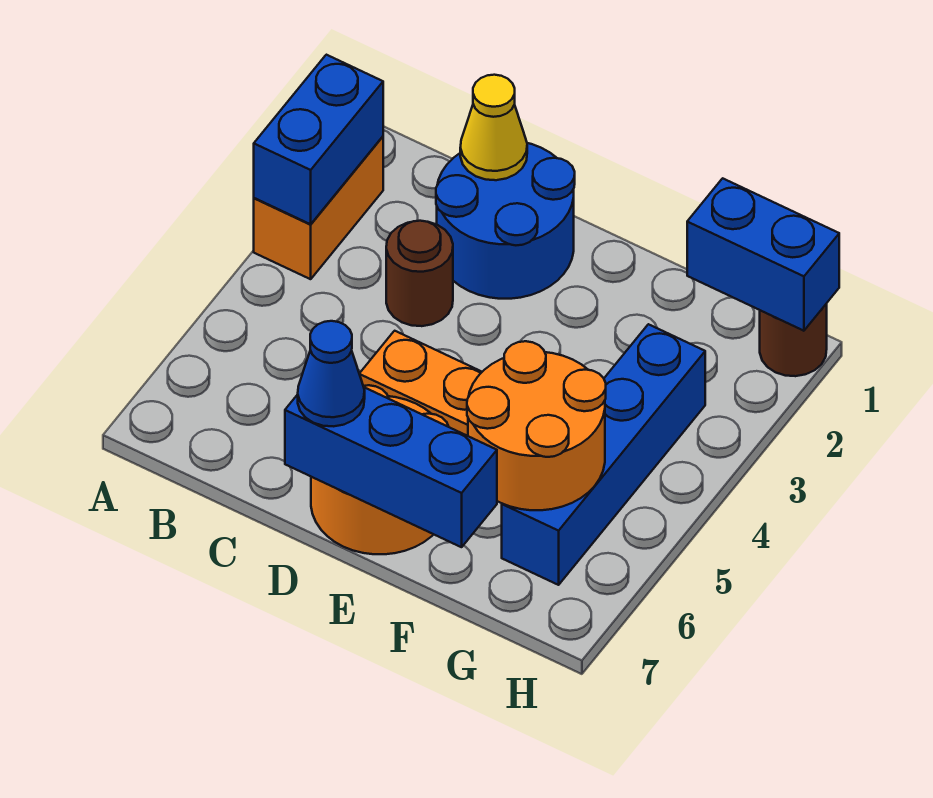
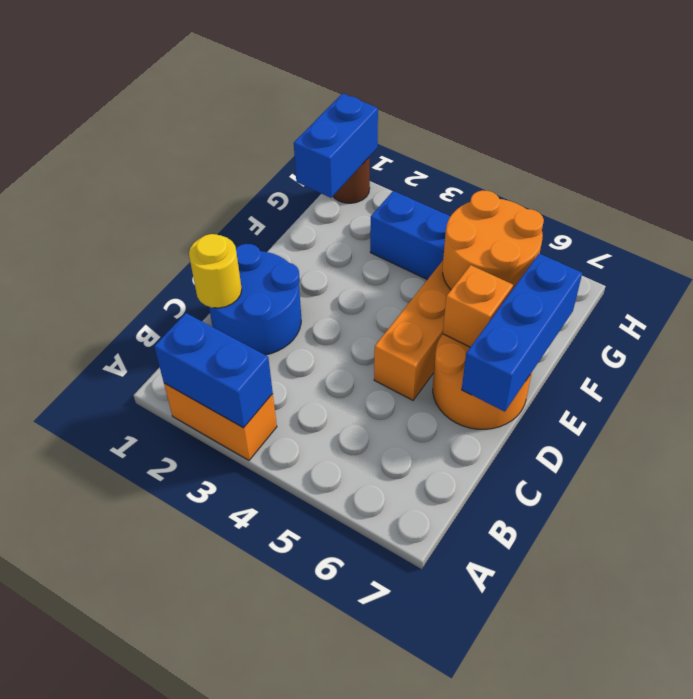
yellow cone C1 level 2 -> yellow round brick C1 level 2
brown round brick C3 level 1 -> none
blue cone D7 level 3 -> none
none -> orange brick E6 level 2

